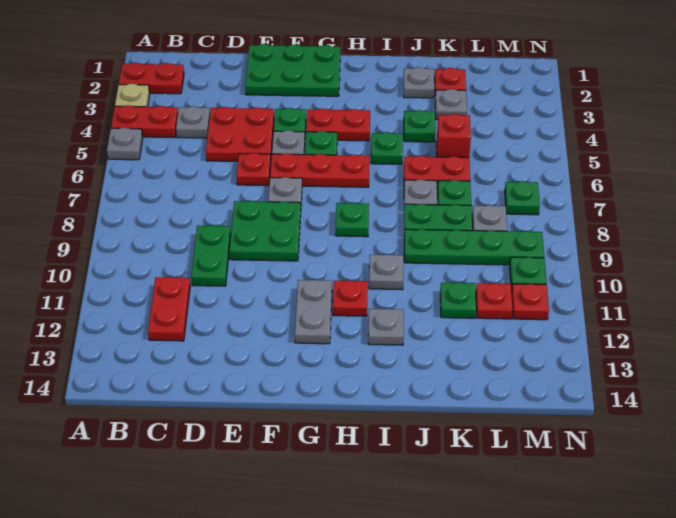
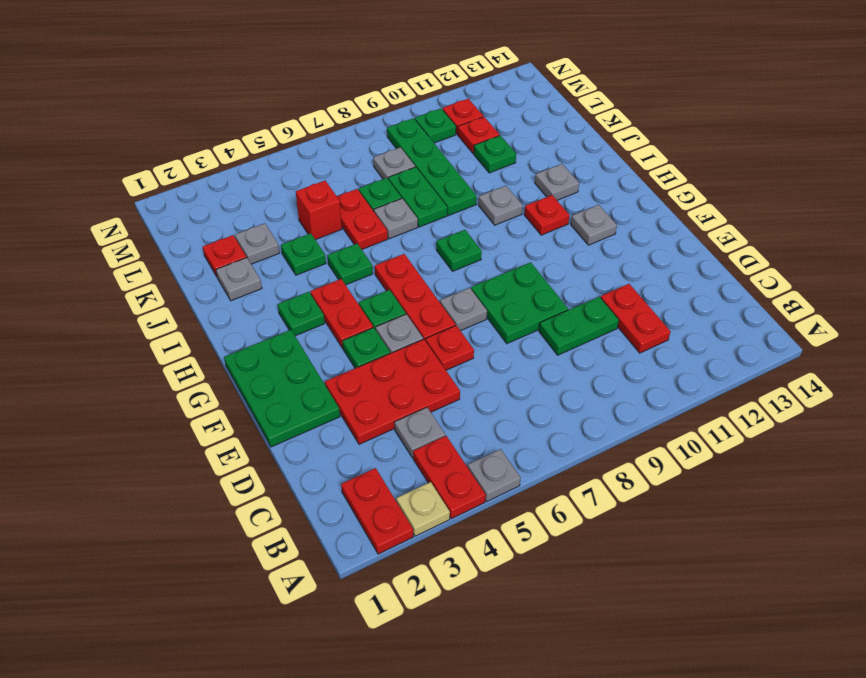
red plate C11:C12 level 1 -> red plate C11:D11 level 1
red plate D4:E5 level 1 -> red plate D3:E5 level 1
grey plate G11:G12 level 1 -> grey plate G12 level 1
green plate M7 level 1 -> green plate H3 level 1

